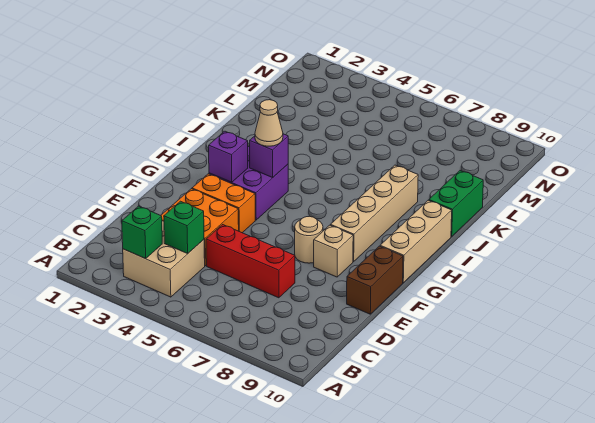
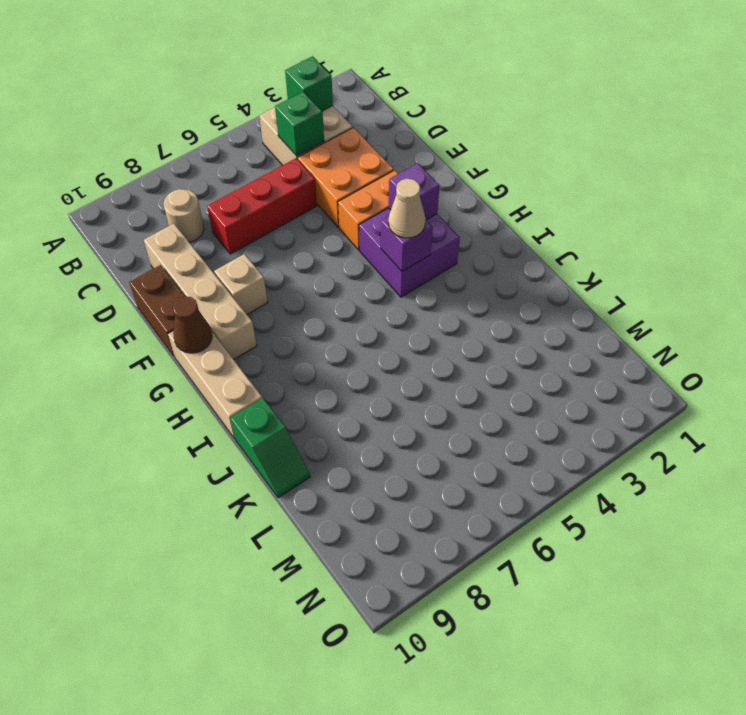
tan round brick F7 level 1 -> tan round brick C8 level 1
tan brick G8:J8 level 1 -> tan brick D9:G9 level 1
none -> brown cone G10 level 2
green brick J10:K10 level 1 -> green slope J10:K10 level 1 top J

